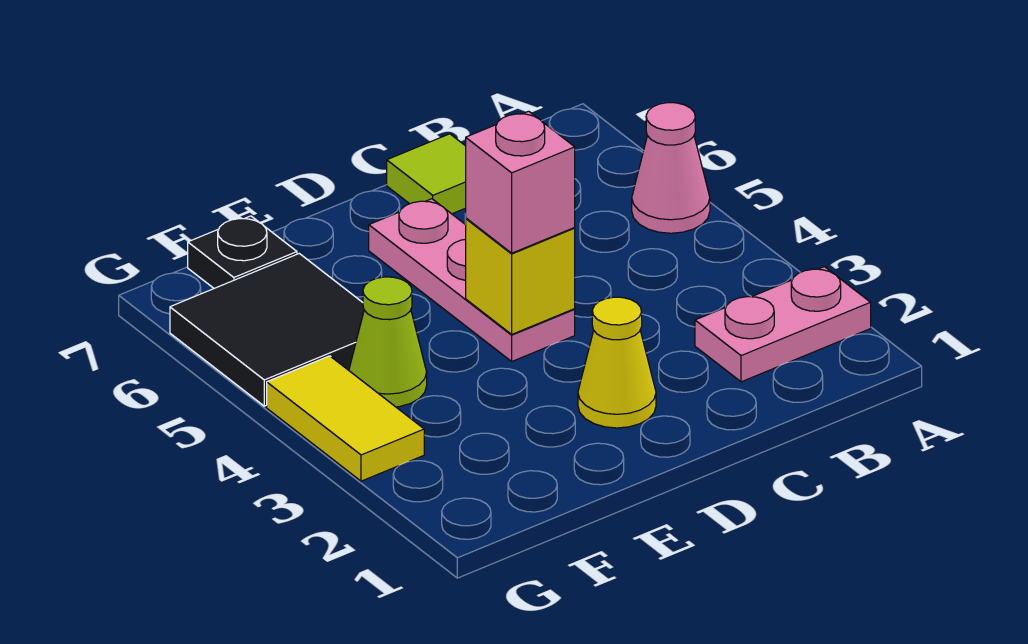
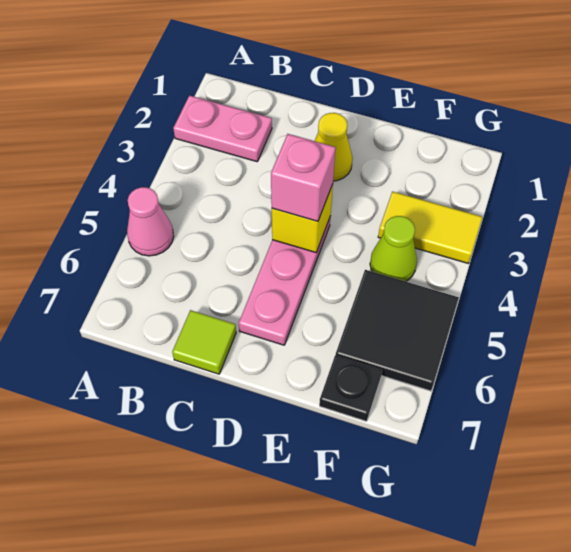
yellow tile G3:G4 level 1 -> yellow tile F3:G3 level 1

